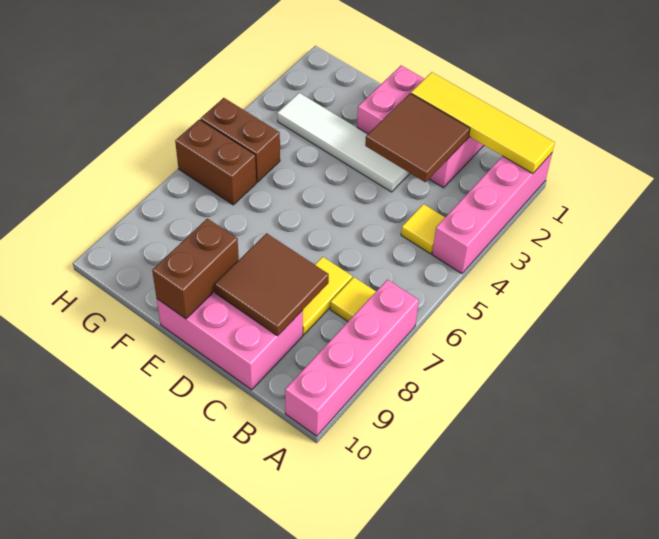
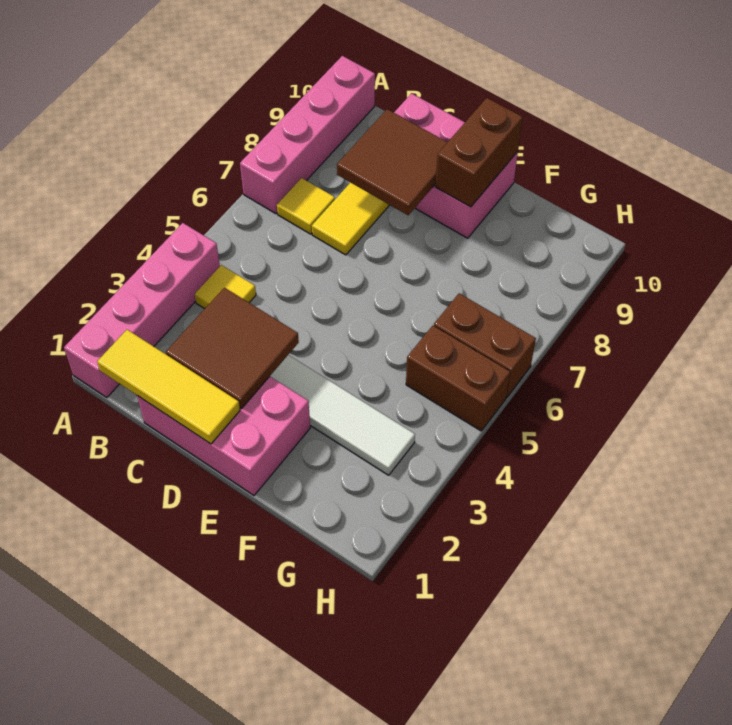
yellow tile A1:D1 level 2 -> yellow tile B1:D1 level 2

